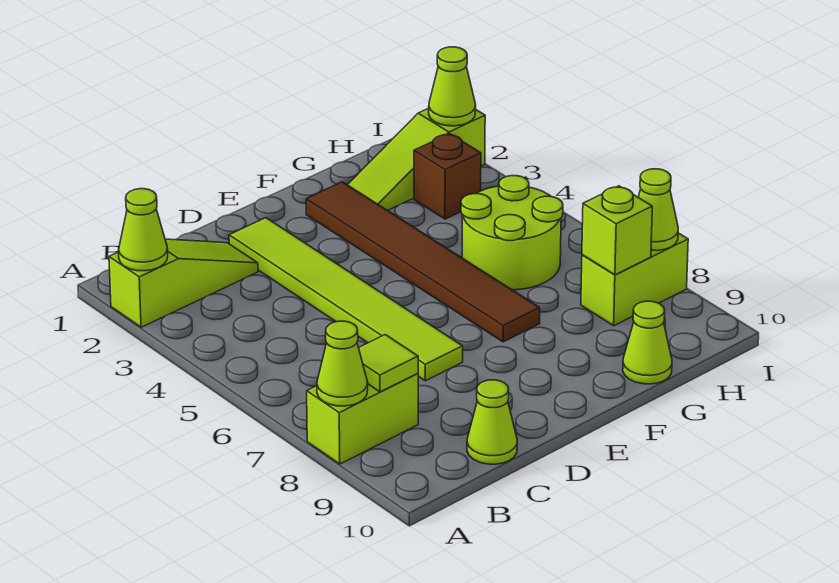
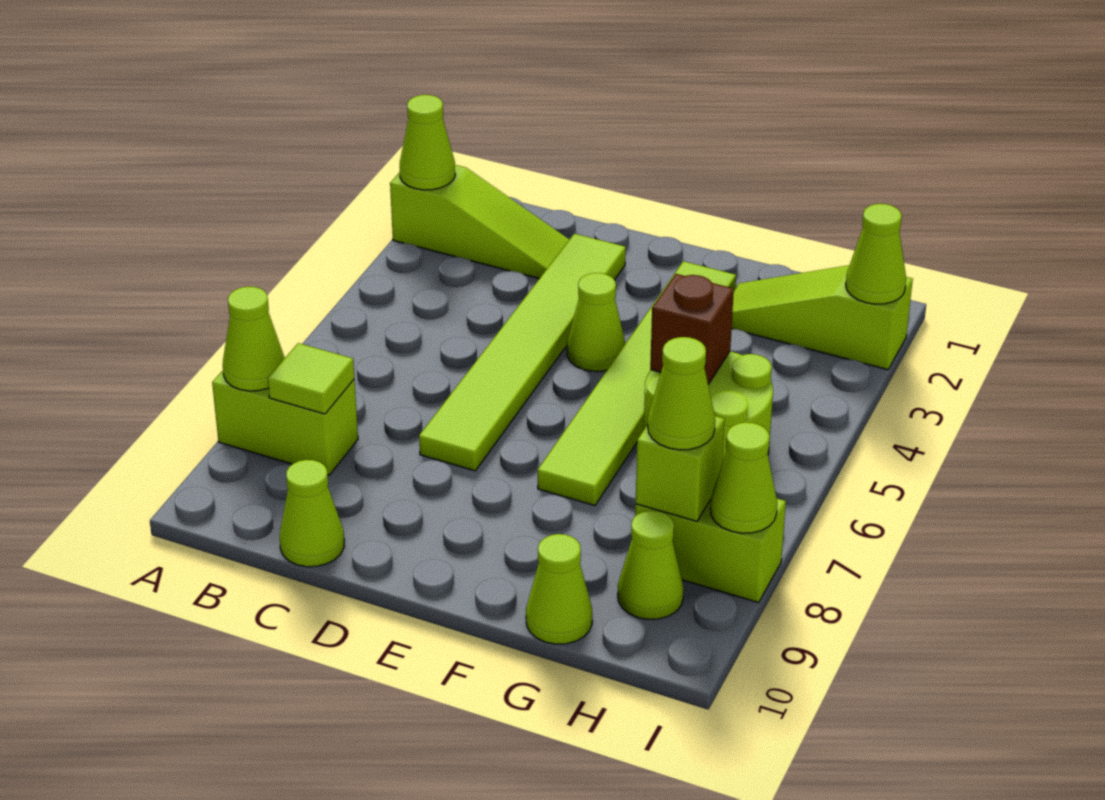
none -> lime cone E4 level 1
brown tile F2:F7 level 1 -> lime tile F2:F7 level 1
brown brick H3 level 1 -> brown brick G5 level 2
none -> lime cone H8 level 3
none -> lime cone H9 level 1

